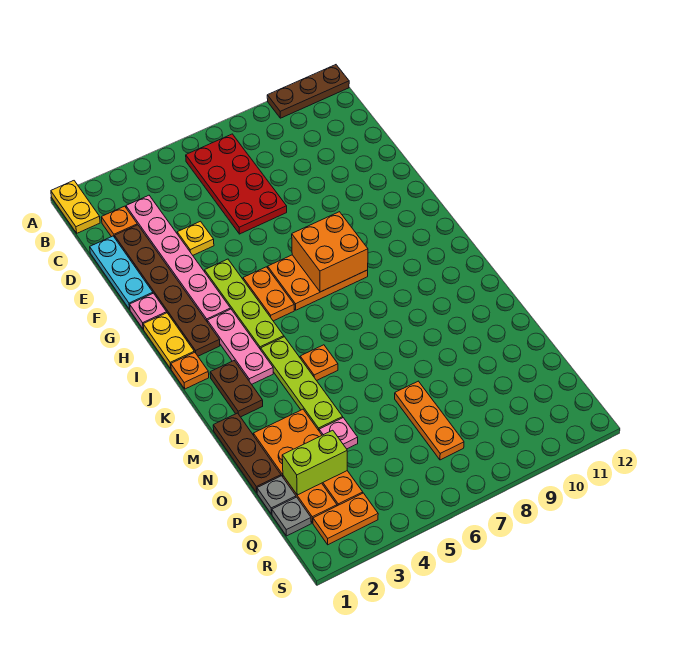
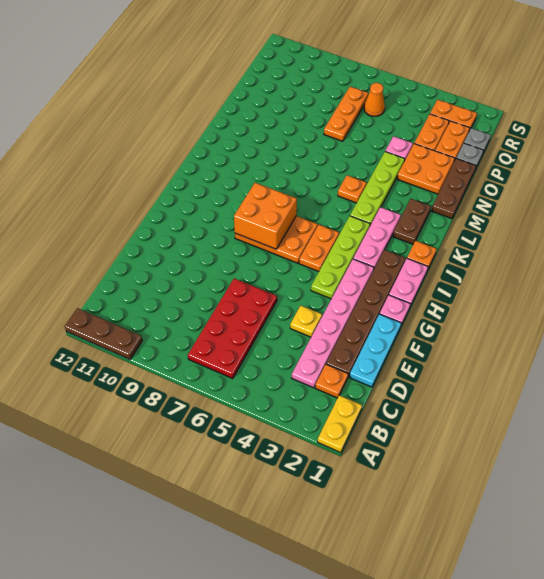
yellow plate H1:I1 level 1 -> pink plate H1:I1 level 1
lime brick P2:P3 level 2 -> none
none -> orange cone Q6 level 1

